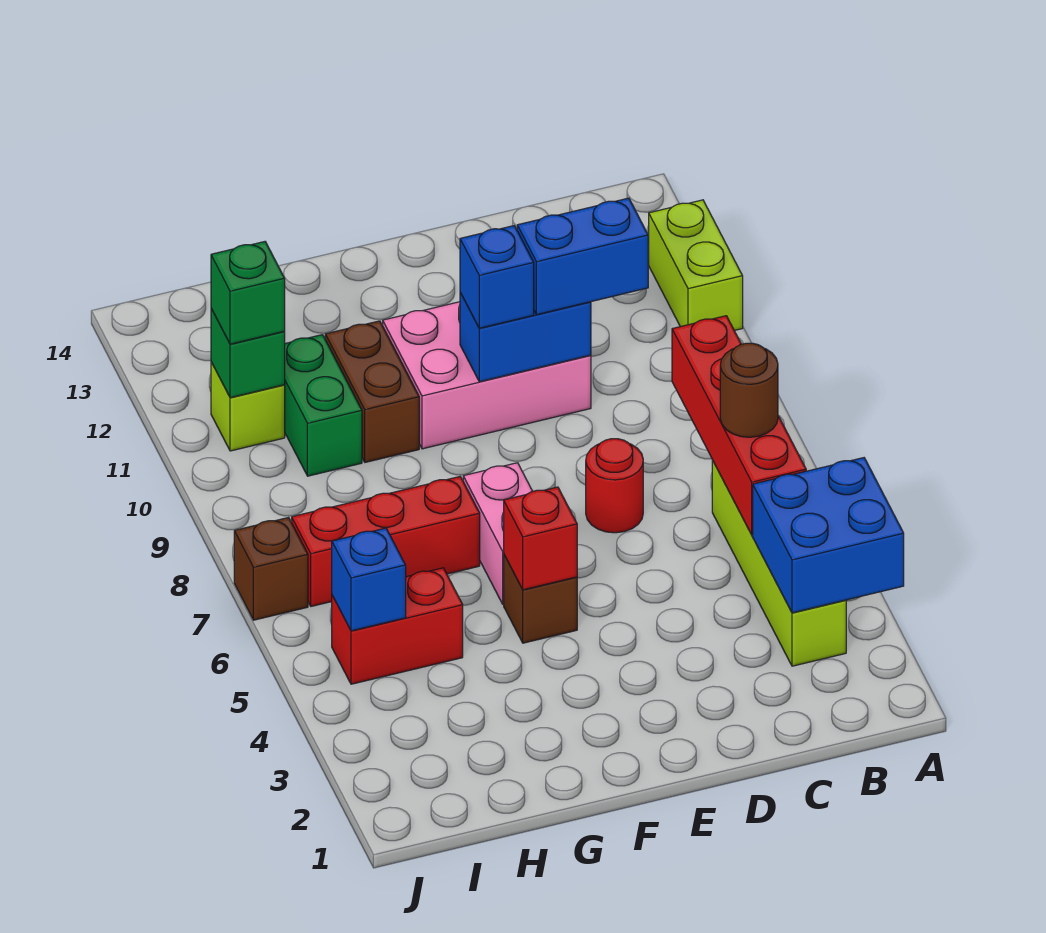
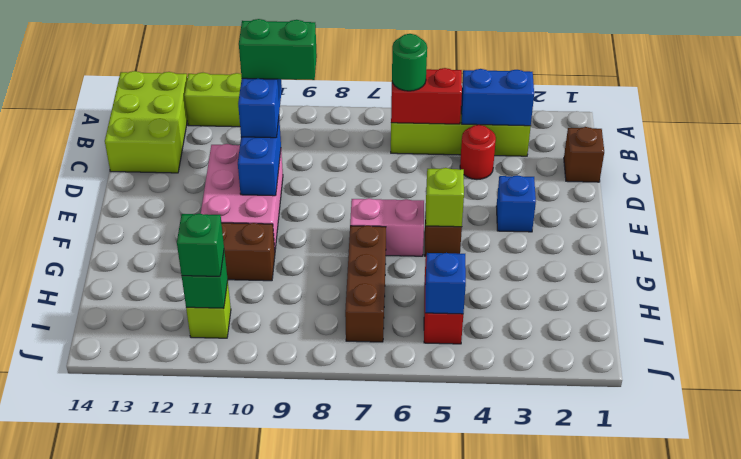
blue brick A3:B4 level 2 -> blue brick B3:B4 level 2
none -> lime brick A13:C14 level 1
red brick B5:B8 level 2 -> red brick B5:B6 level 2
brown round brick B6 level 3 -> green round brick B6 level 3
red round brick D7 level 1 -> red round brick C4 level 1
blue brick E10 level 3 -> blue brick E3 level 1
red brick F5 level 2 -> lime brick F5 level 2
red brick G7:I7 level 1 -> brown brick G7:I7 level 1
green brick H10:H11 level 1 -> green brick C9:C10 level 4
brown brick J7 level 1 -> brown brick C1 level 1

